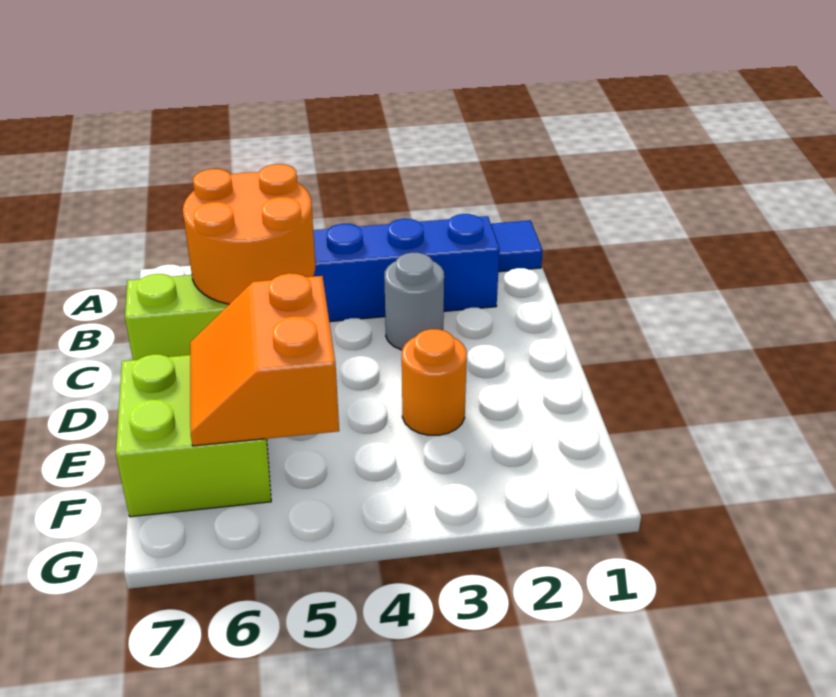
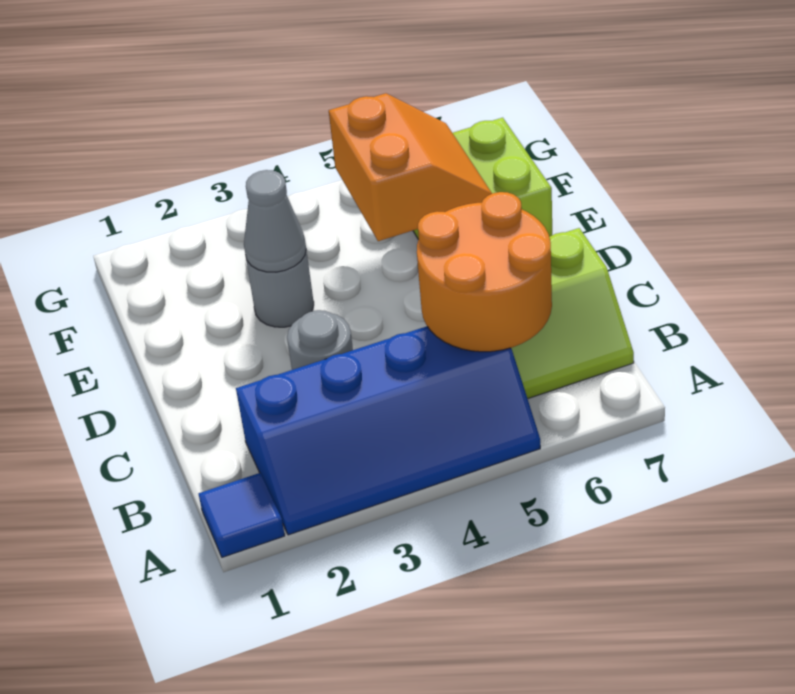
orange round brick E3 level 1 -> grey round brick E3 level 1
none -> grey cone E3 level 2

